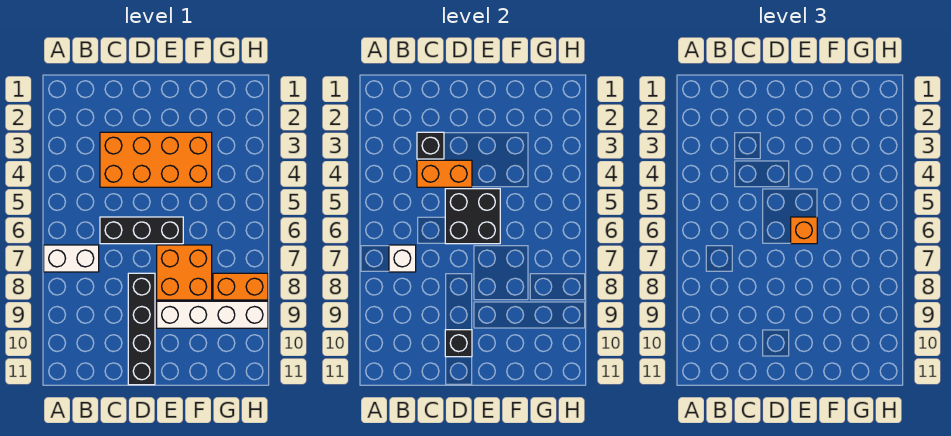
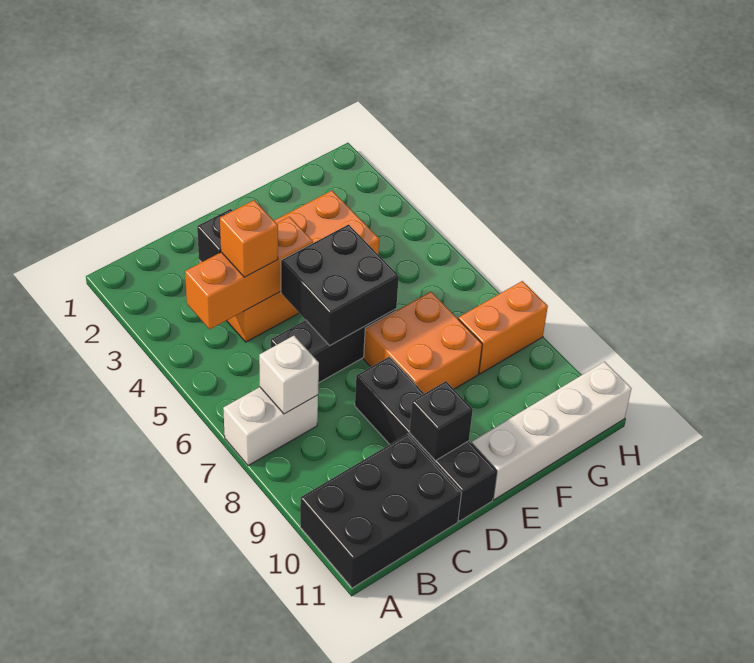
none -> black brick A10:C11 level 1
orange brick C4:D4 level 2 -> orange brick B4:D4 level 2
orange brick E6 level 3 -> orange brick C4 level 3
white brick E9:H9 level 1 -> white brick E11:H11 level 1

